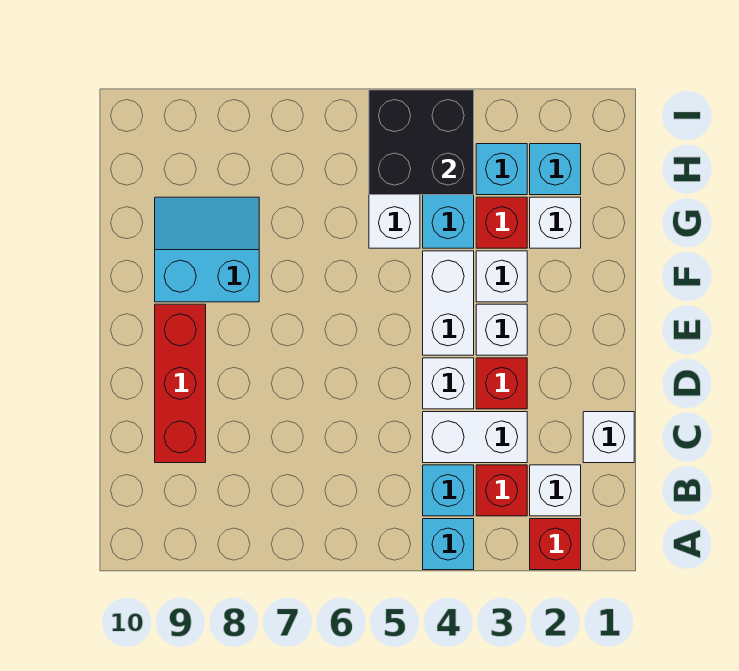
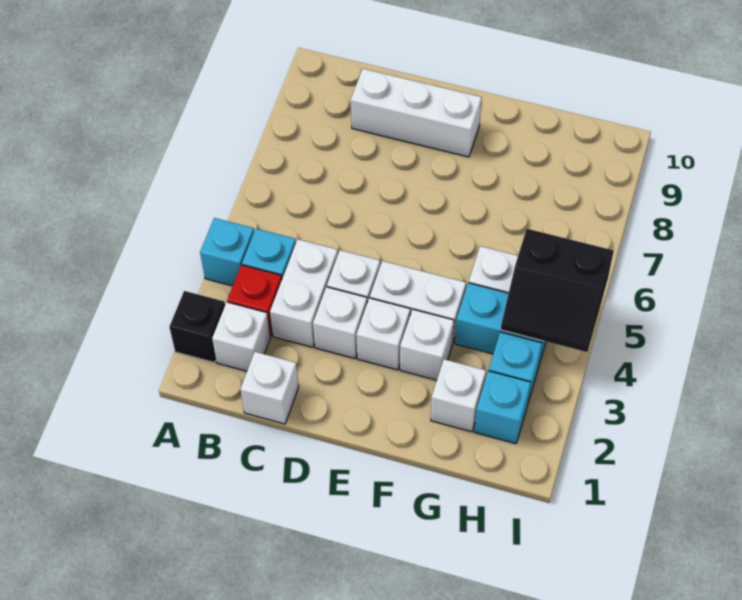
red brick A2 level 1 -> black brick A2 level 1
red brick C9:E9 level 1 -> white brick C9:E9 level 1
red brick D3 level 1 -> white brick D3 level 1
cyan slope F8:G9 level 1 top F -> none
red brick G3 level 1 -> none
black brick H4:I5 level 2 -> black slope H4:I5 level 2 top 5

